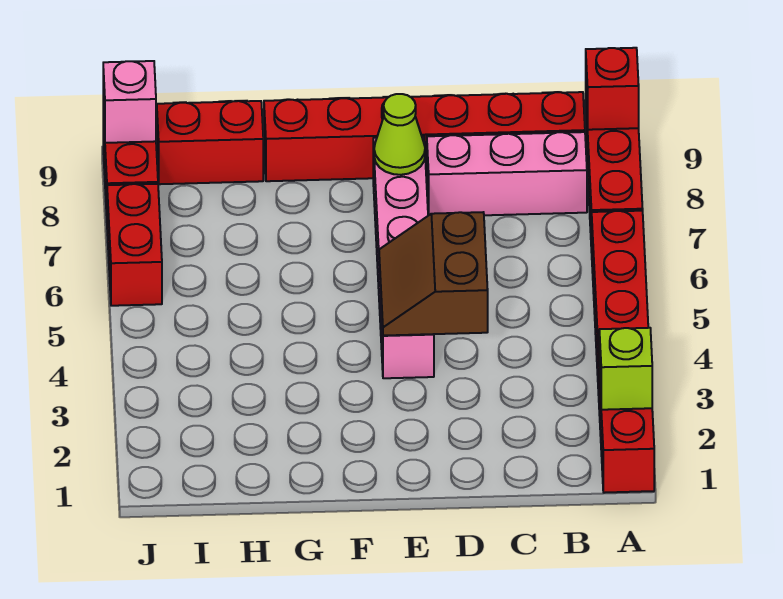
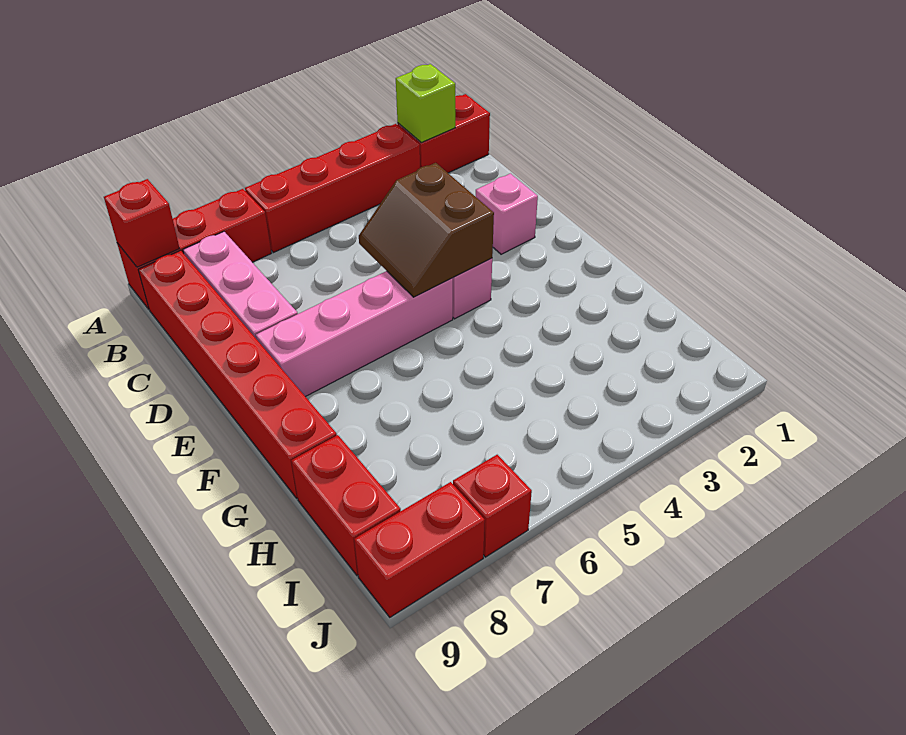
brown slope D4:E5 level 2 top D -> brown slope D4:E5 level 2 top 4
lime cone E8 level 2 -> none
red brick J6:J7 level 1 -> red brick J7 level 1
pink brick J9 level 2 -> pink brick D2 level 1

